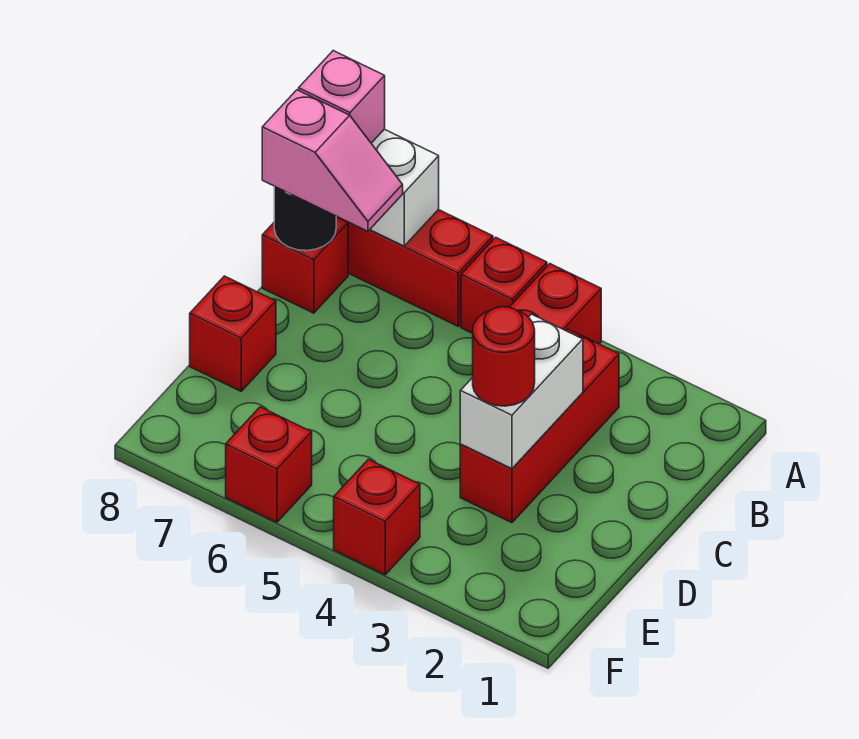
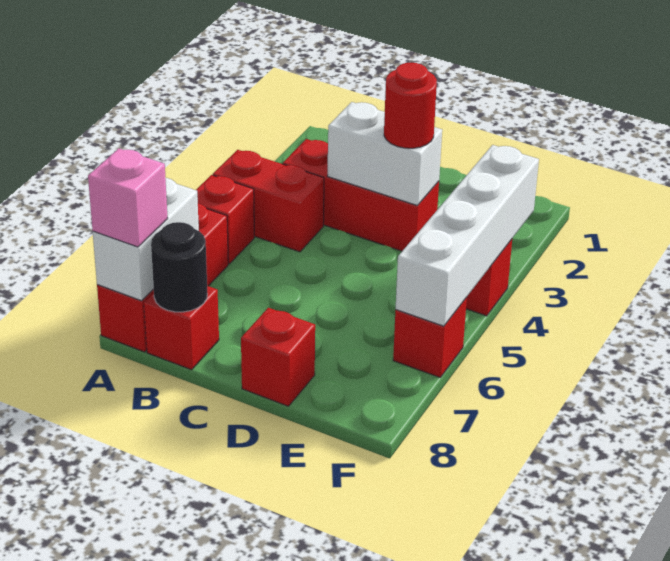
pink slope B7:B8 level 3 top 8 -> none
none -> white brick F3:F6 level 2

